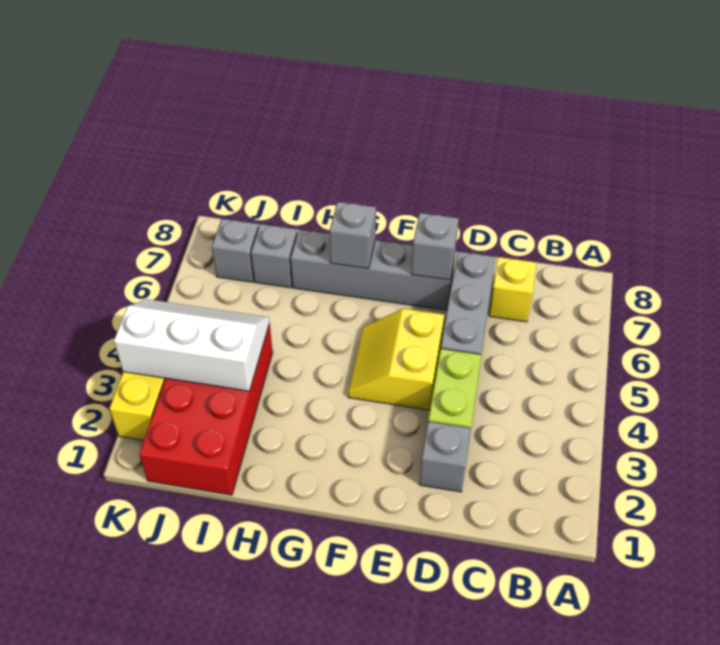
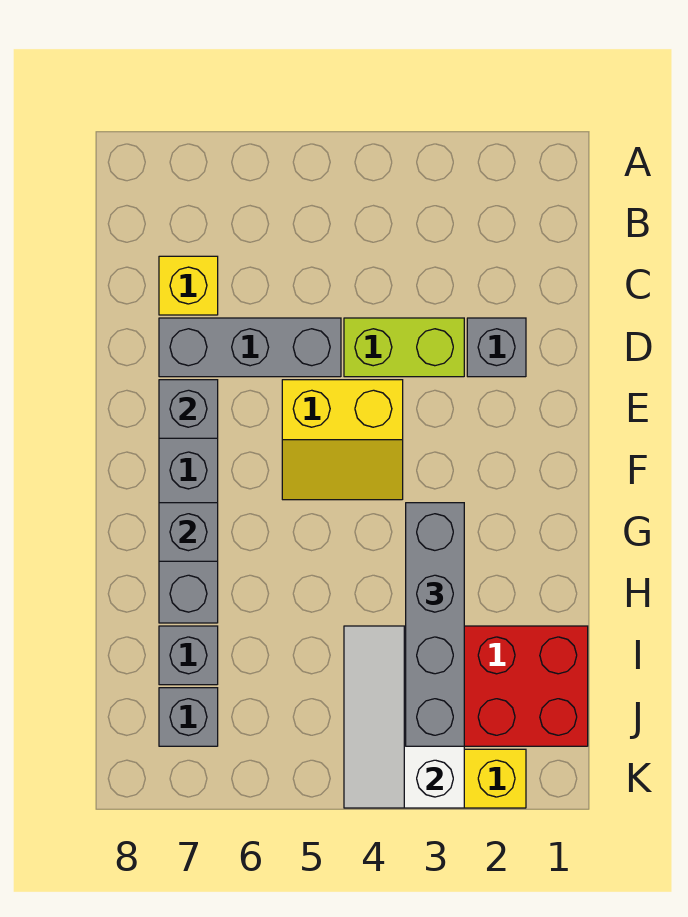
none -> grey brick G3:J3 level 3

